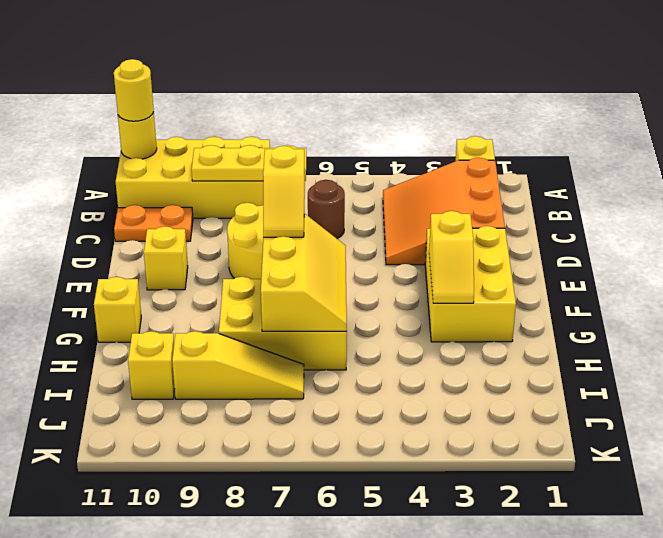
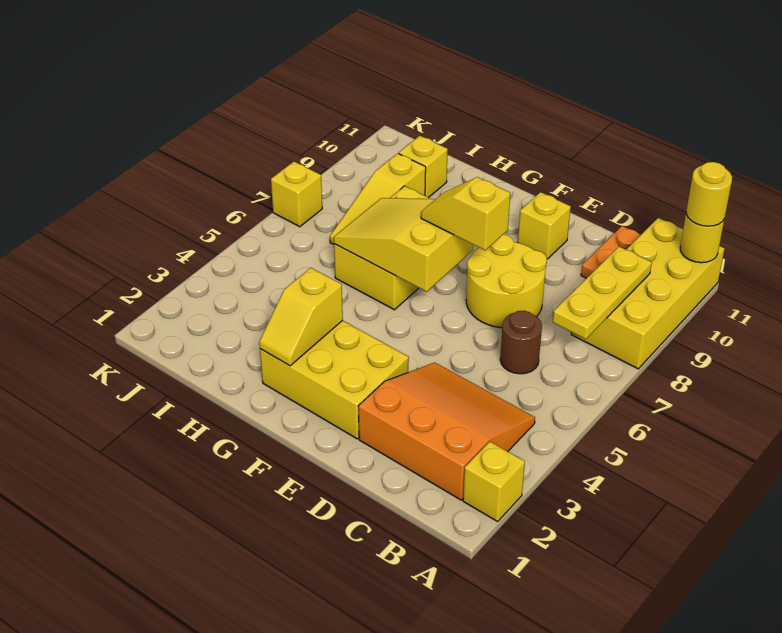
yellow slope F3:G3 level 2 top F -> yellow slope G2:G3 level 2 top 3
yellow slope F6:H7 level 2 top 7 -> yellow slope F6:H7 level 2 top F
yellow brick G11 level 1 -> yellow brick K7 level 1

